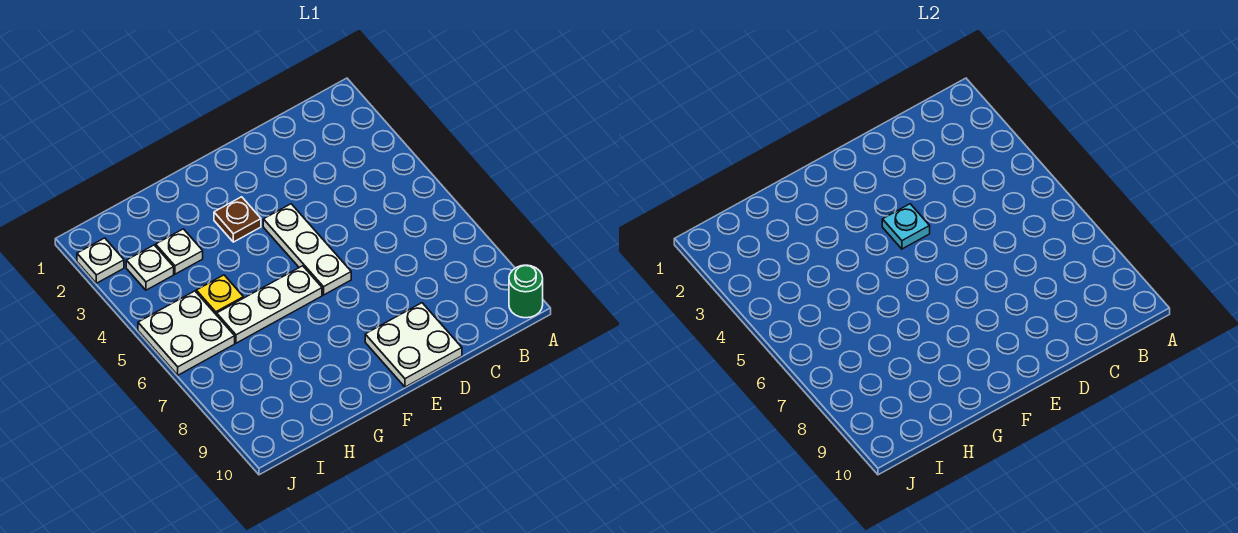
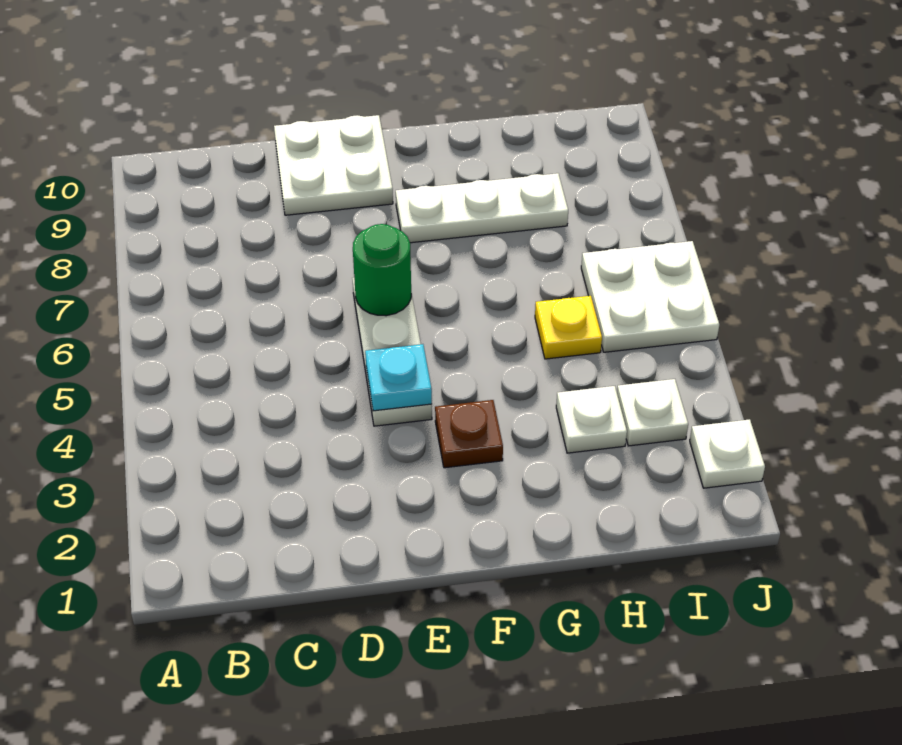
green round brick A10 level 1 -> green round brick E6 level 2
white plate F6:H6 level 1 -> white plate F8:H8 level 1

